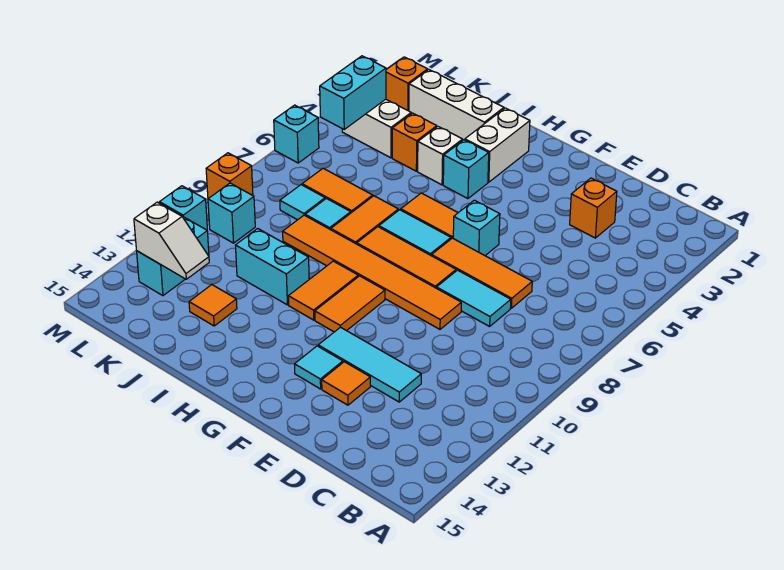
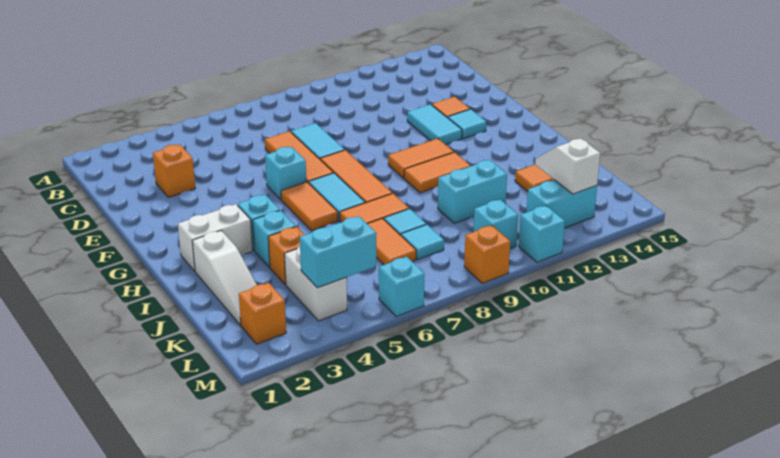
cyan tile D12:F12 level 1 -> cyan tile E12:F12 level 1
orange tile E9:J9 level 1 -> none
white brick I2:K2 level 1 -> white slope I2:K2 level 1 top I
white brick I4 level 1 -> cyan brick I4 level 1
cyan brick I11:J11 level 1 -> cyan brick J10:J11 level 1

